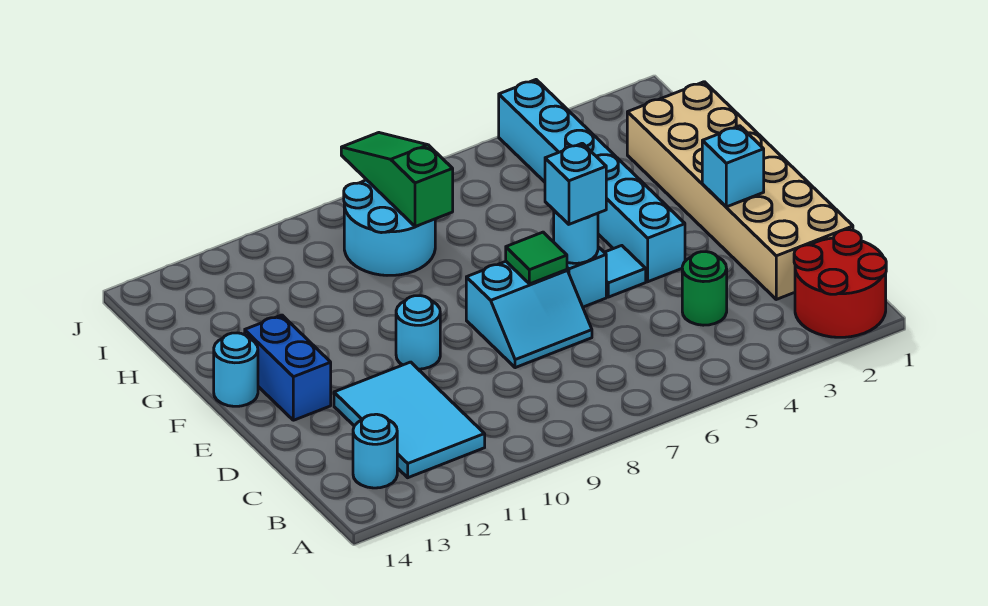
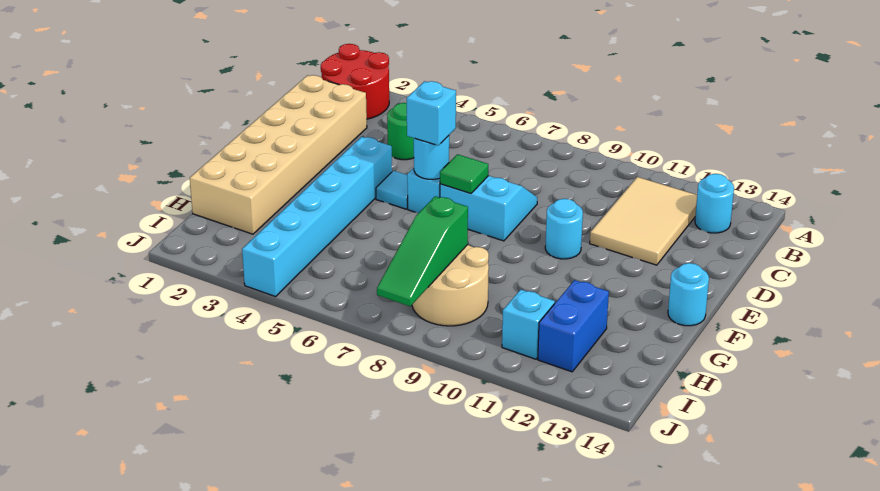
cyan tile B11:D12 level 1 -> tan tile B11:D12 level 1
cyan brick E2 level 2 -> cyan brick I11 level 1
blue brick E13:F13 level 1 -> blue brick H12:I12 level 1
cyan round brick H8:I9 level 1 -> tan round brick H8:I9 level 1

